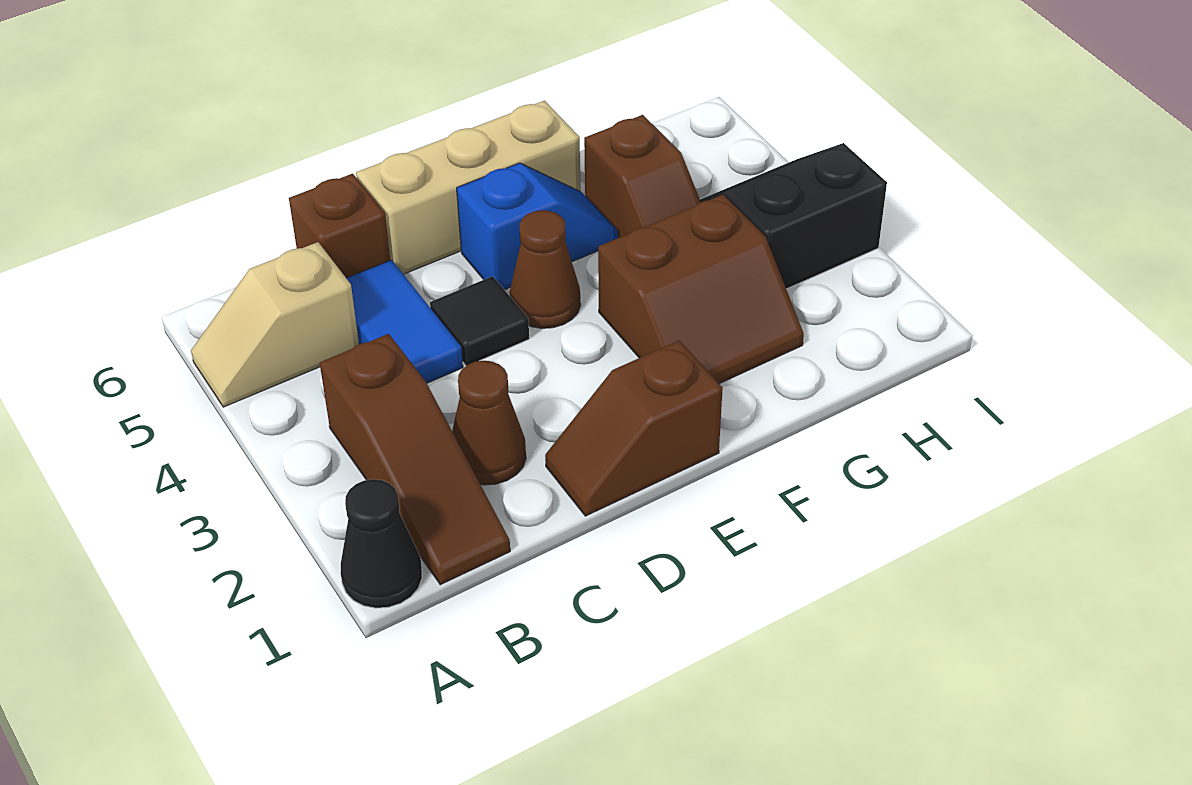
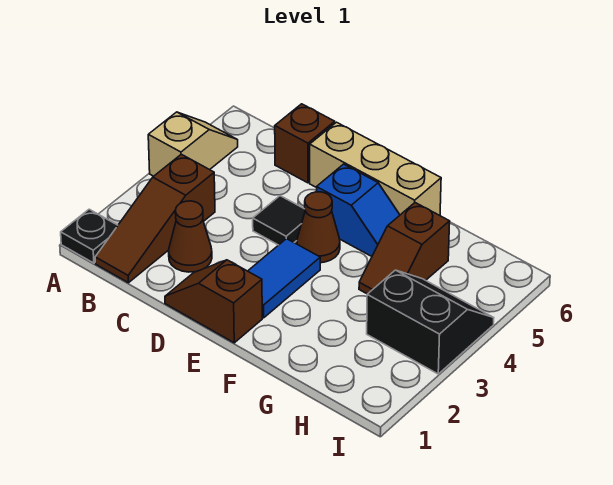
black cone A1 level 1 -> black plate A1 level 1
tan slope A5:B5 level 1 top B -> tan slope A4:A5 level 1 top 4
blue tile C4:C5 level 1 -> blue tile E2:E3 level 1
brown slope F2:G3 level 1 top 3 -> none

